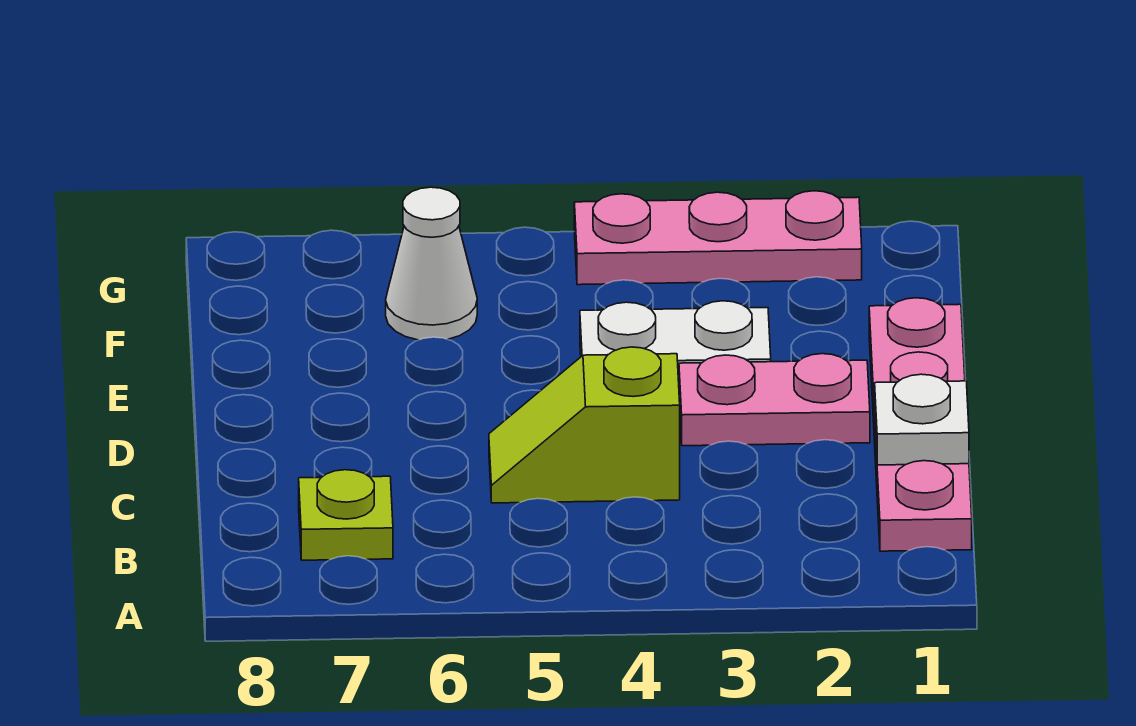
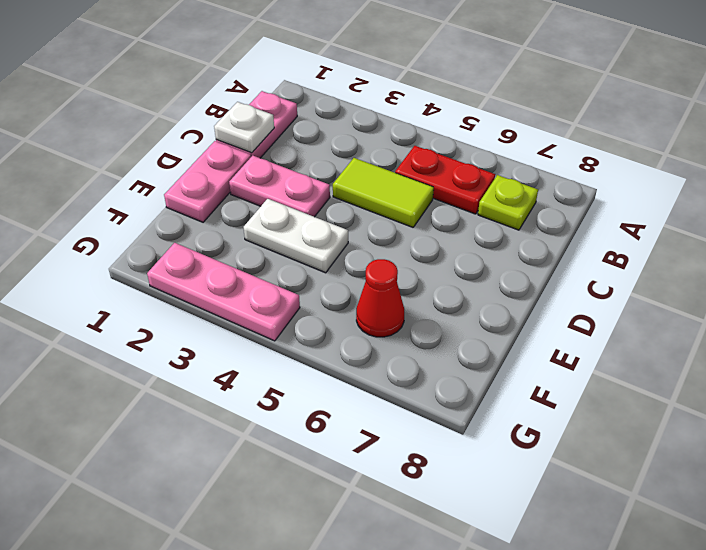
none -> red plate B5:B6 level 1
lime slope C4:C5 level 1 top 4 -> lime tile C4:C5 level 1
white cone F6 level 1 -> red cone F6 level 1

